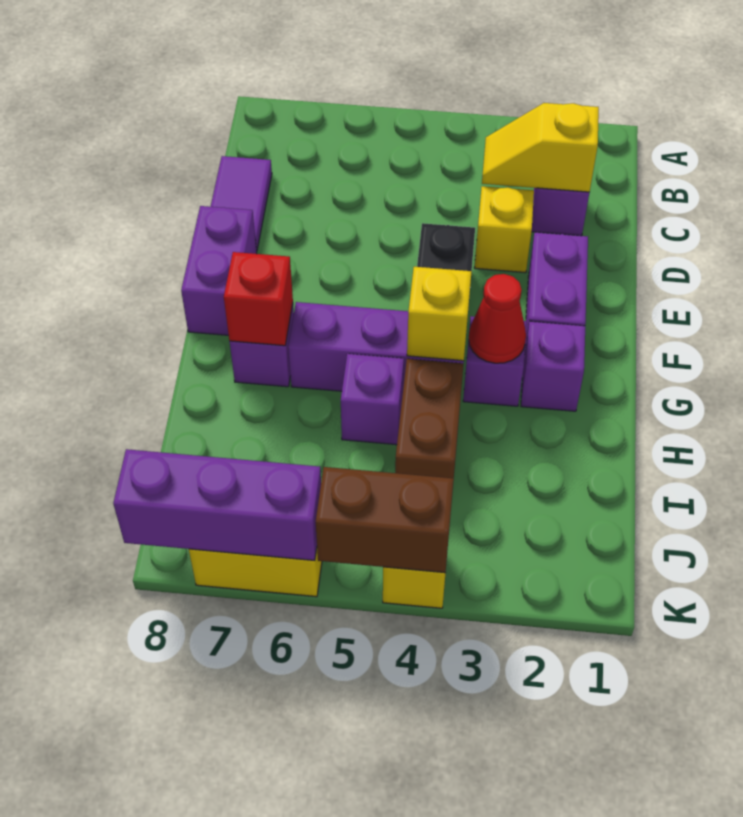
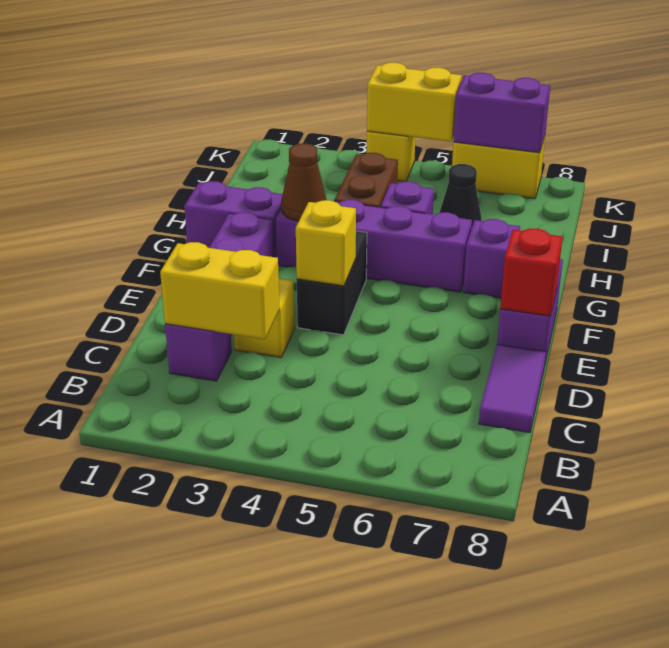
yellow slope C2:C3 level 2 top 2 -> yellow brick C2:C3 level 2
purple brick G2 level 1 -> purple brick G1:G2 level 1
red cone G3 level 2 -> brown cone G3 level 2
yellow brick G4 level 2 -> yellow brick E4 level 2
red brick G7 level 2 -> red brick E8 level 2
none -> black cone I6 level 1
brown brick K4:K5 level 2 -> yellow brick K4:K5 level 2
purple brick K6:K8 level 2 -> purple brick K6:K7 level 2

